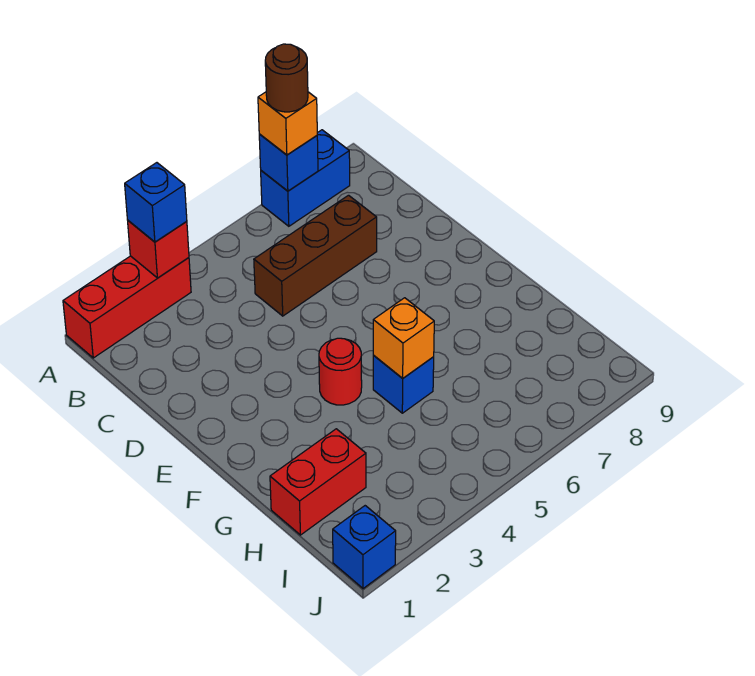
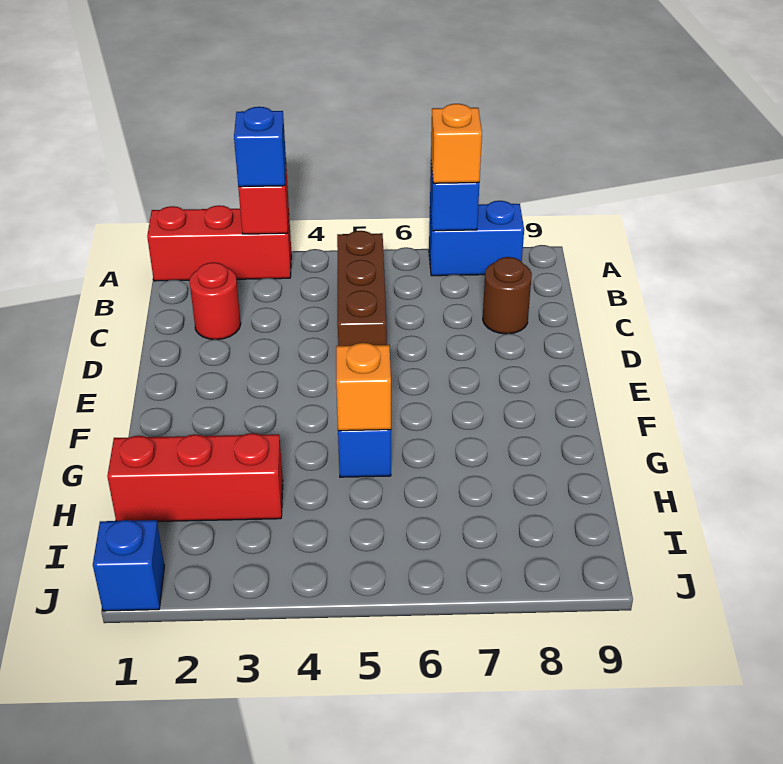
brown round brick A7 level 4 -> brown round brick C8 level 1
brown brick C5:C7 level 1 -> brown brick B5:D5 level 1
red round brick F4 level 1 -> red round brick C2 level 1
red brick H1:H2 level 1 -> red brick H1:H3 level 1

